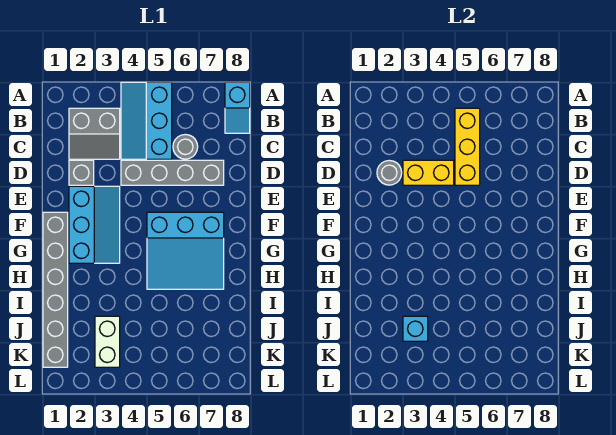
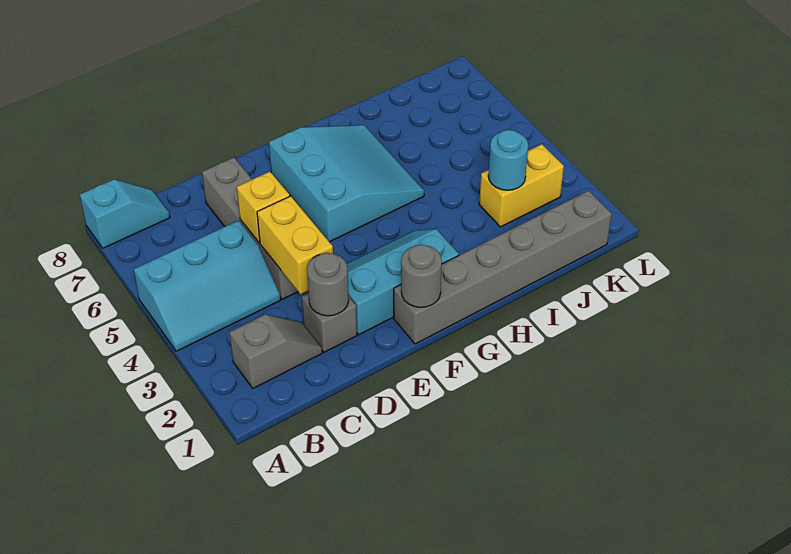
grey slope B2:C3 level 1 top B -> grey slope B2:C2 level 1 top B
yellow brick B5:D5 level 2 -> yellow brick D5 level 2
grey round brick C6 level 1 -> grey round brick F1 level 2
white brick J3:K3 level 1 -> yellow brick J3:K3 level 1
cyan brick J3 level 2 -> cyan round brick J3 level 2

